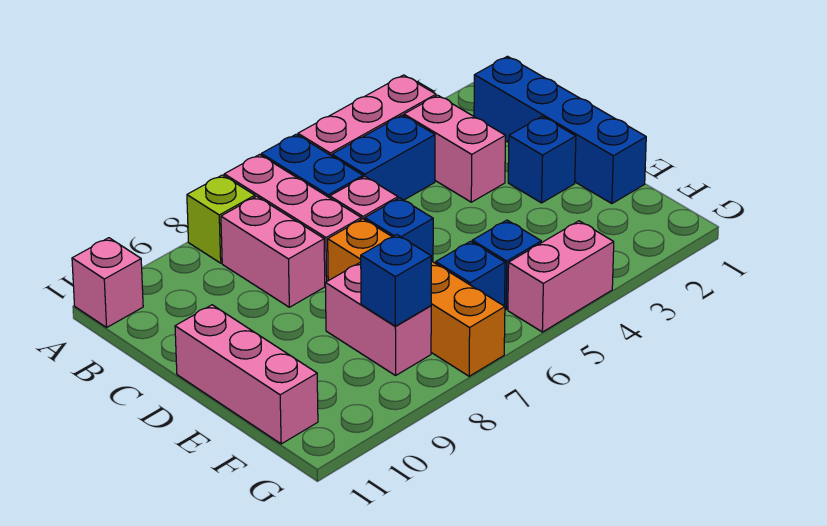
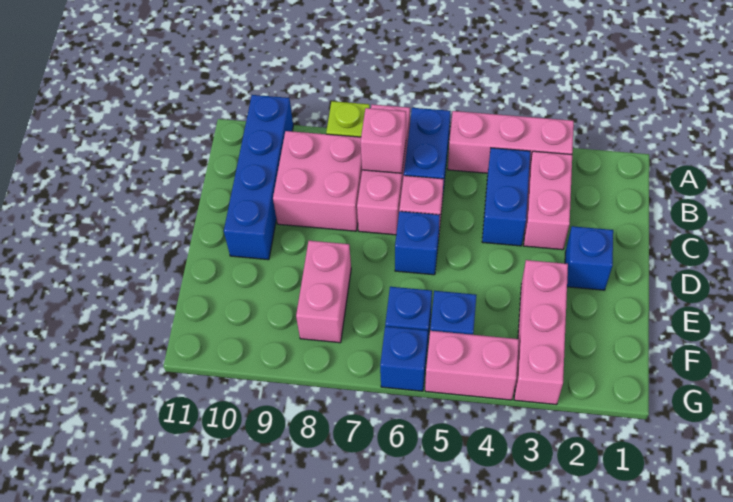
pink brick A11 level 1 -> pink brick B7 level 2
blue brick B1:E1 level 1 -> blue brick A10:D10 level 1
blue brick B4:B5 level 1 -> blue brick B4:C4 level 1
pink brick B8:C8 level 1 -> pink brick B8:C9 level 1
orange brick D7:G7 level 1 -> none
pink brick D11:F11 level 1 -> pink brick E3:G3 level 1
blue brick F8 level 2 -> blue brick G6 level 1

